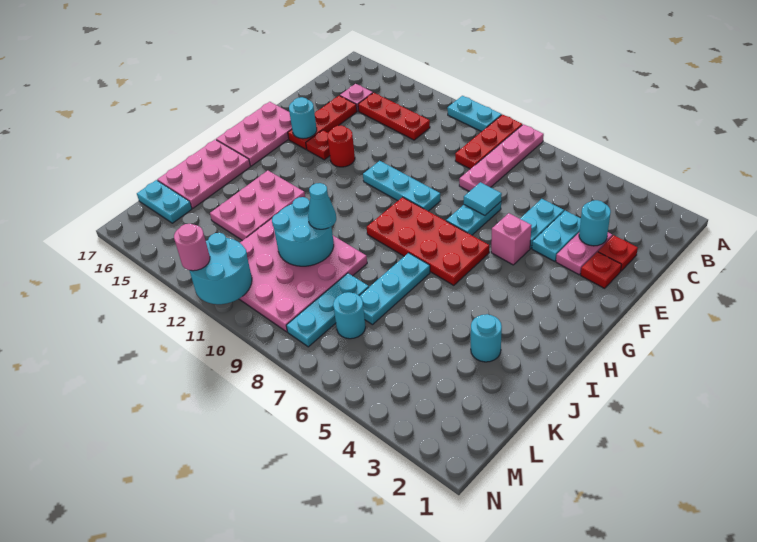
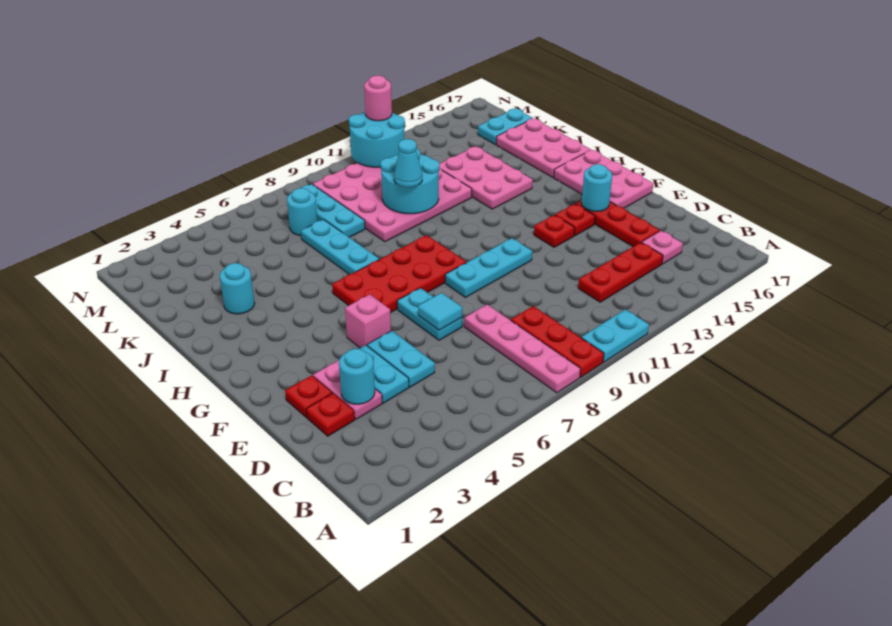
red round brick F13 level 1 -> red plate F13 level 1

